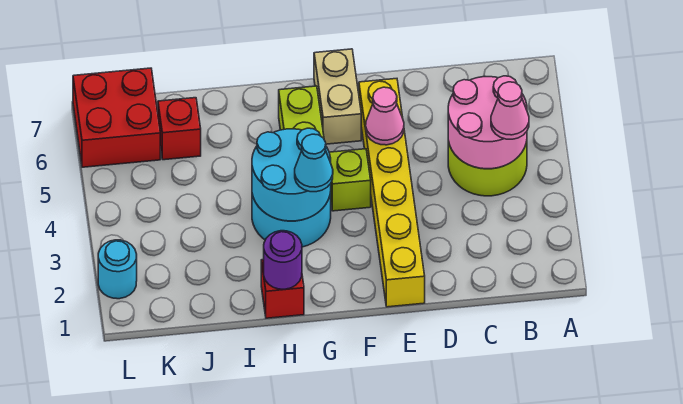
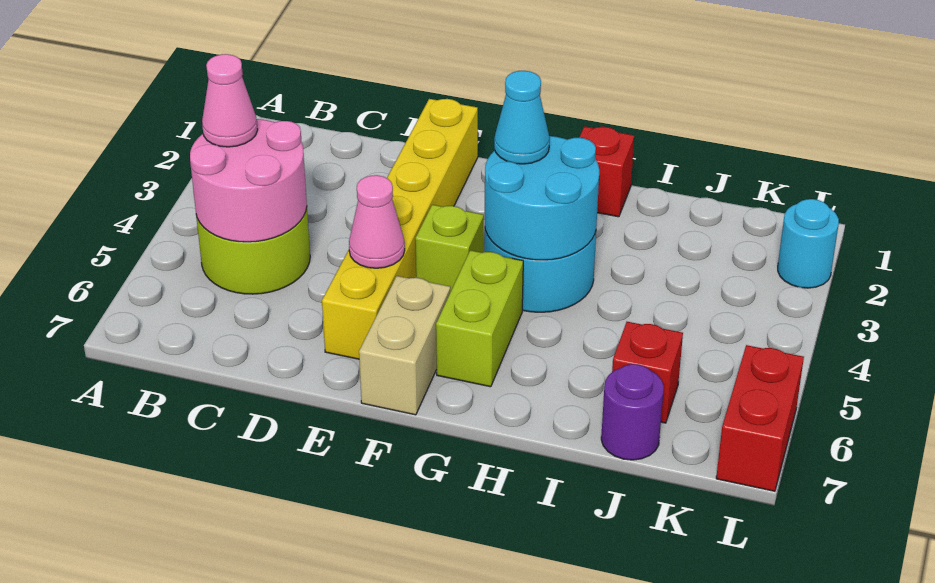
purple round brick H1 level 2 -> purple round brick J7 level 1
red brick K6:L7 level 1 -> red brick L6:L7 level 1

